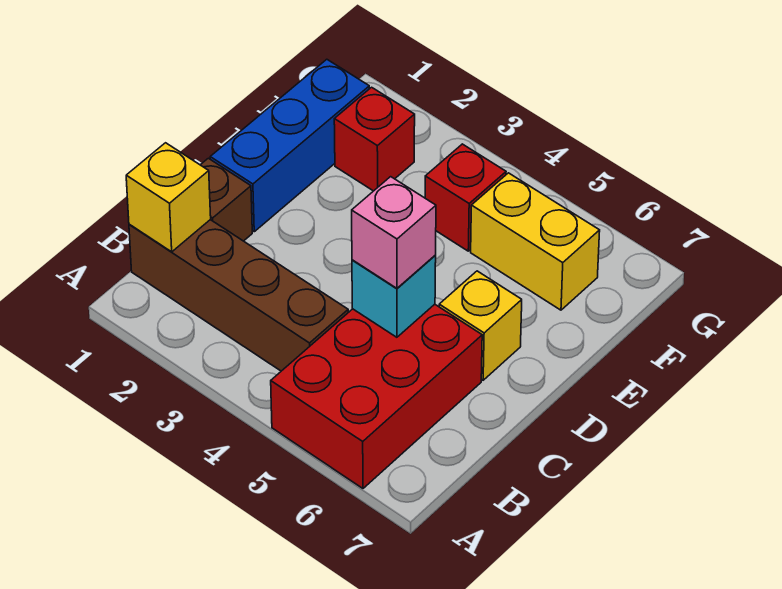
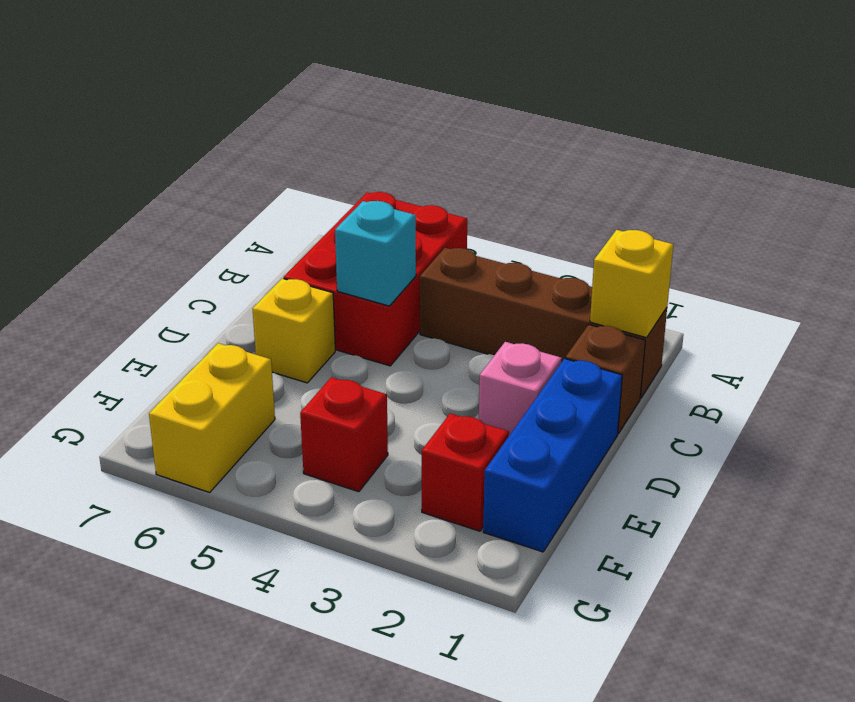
pink brick C5 level 3 -> pink brick D2 level 1
yellow brick F5:F6 level 1 -> yellow brick F6:G6 level 1

